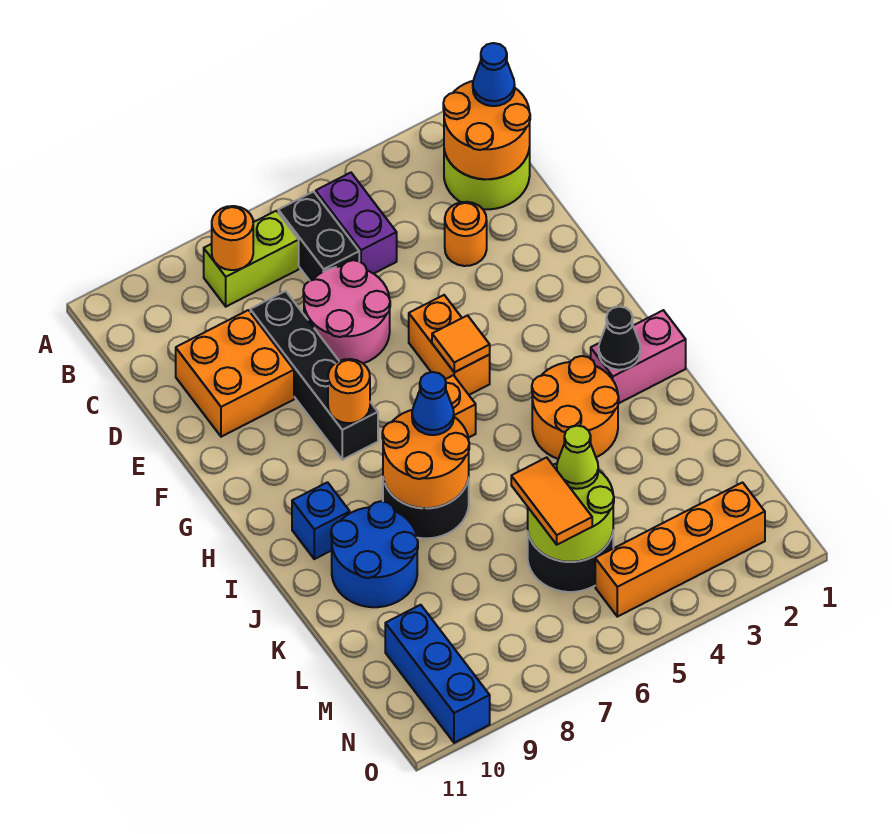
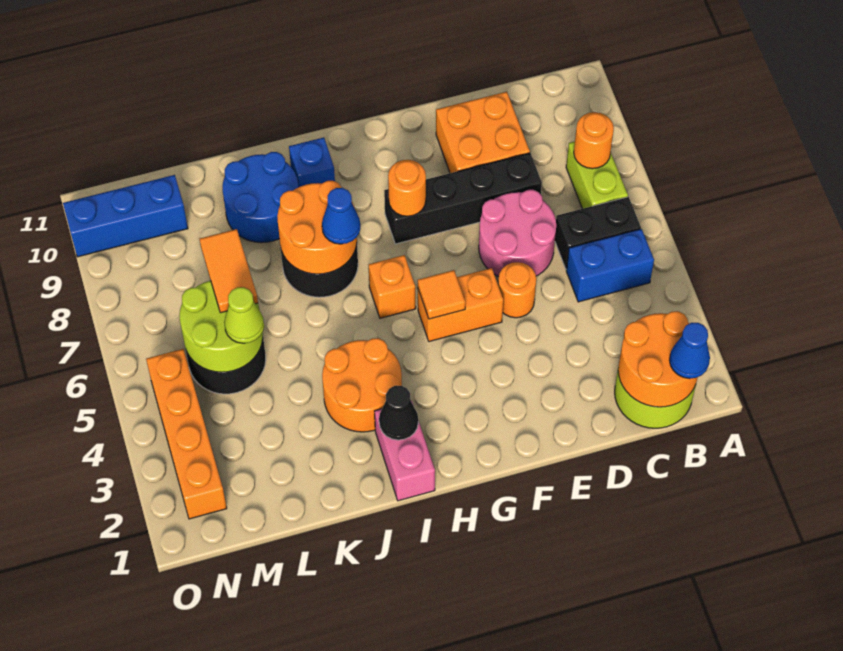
purple brick B5:C5 level 1 -> blue brick B5:C5 level 1
orange round brick D3 level 1 -> orange round brick E5 level 1
orange tile L6:M6 level 3 -> orange tile L6:L7 level 3

